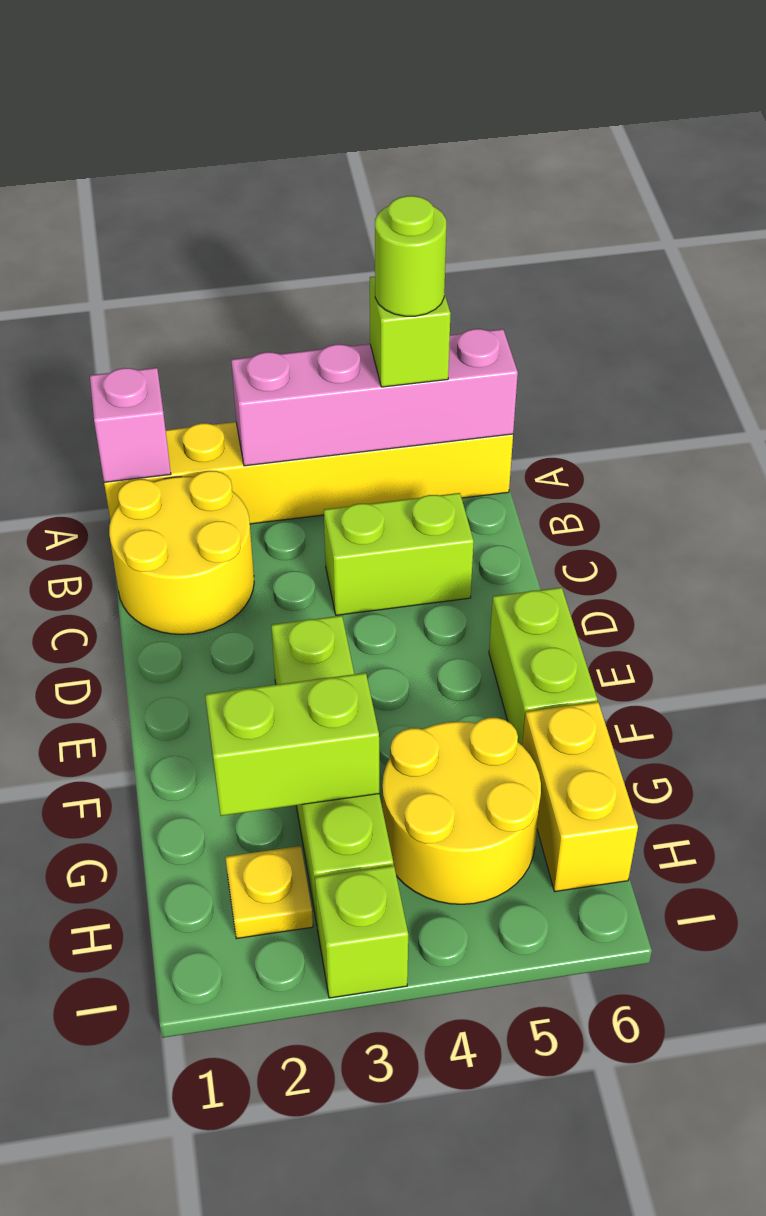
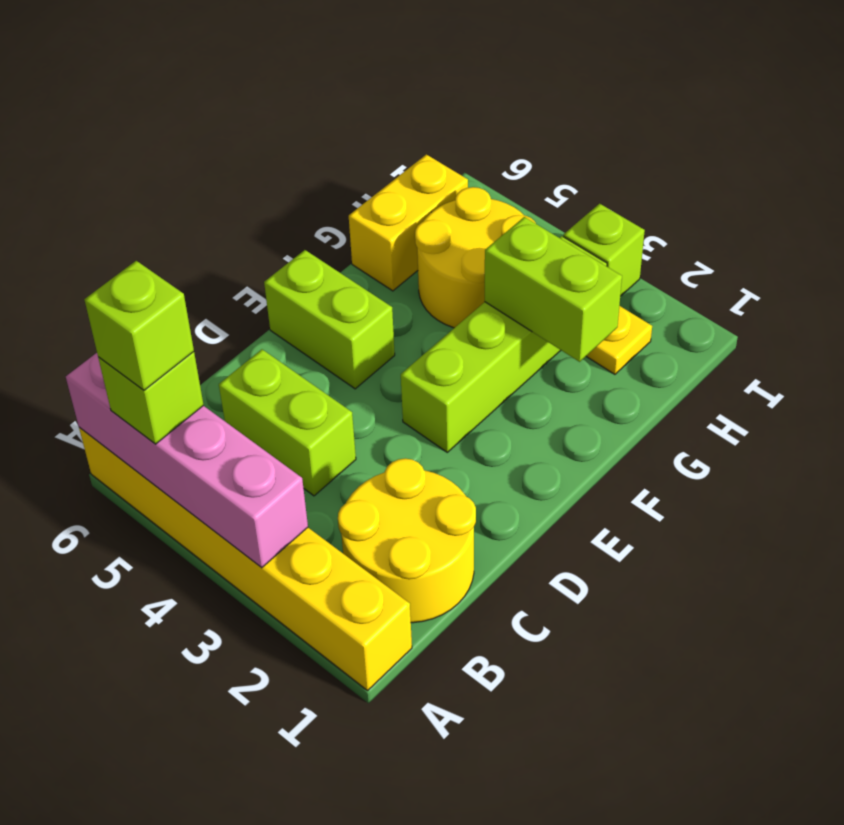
pink brick A1 level 2 -> none
lime round brick A5 level 4 -> lime brick A5 level 4
lime brick E6:F6 level 1 -> lime brick E5:E6 level 1

